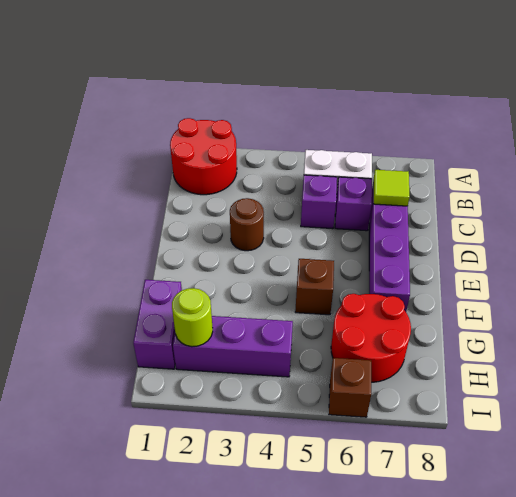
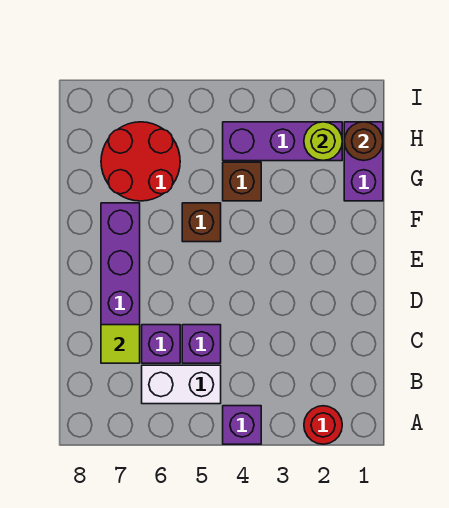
red round brick A1:B2 level 1 -> red round brick A2 level 1
none -> purple brick A4 level 1
brown round brick D3 level 1 -> brown round brick H1 level 2
brown brick I6 level 1 -> brown brick G4 level 1

